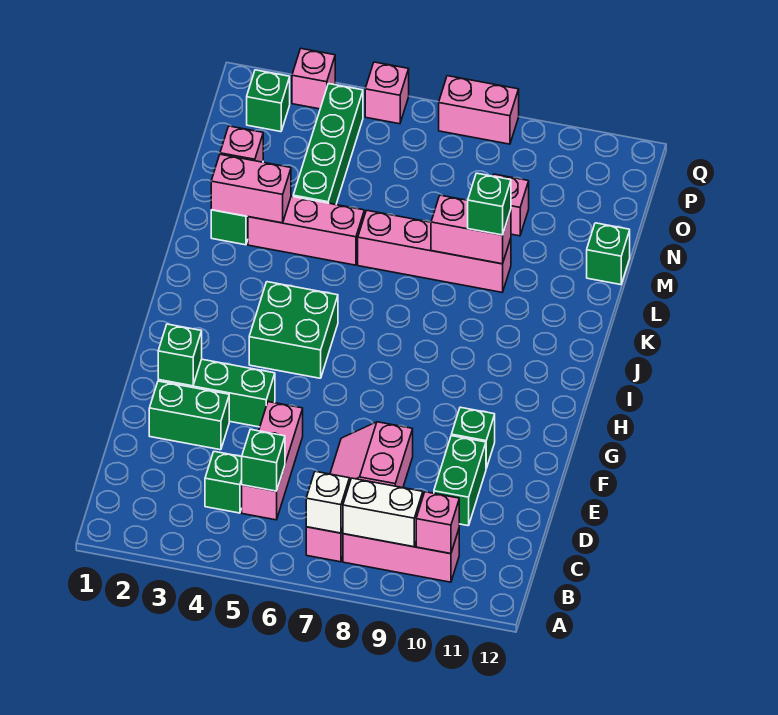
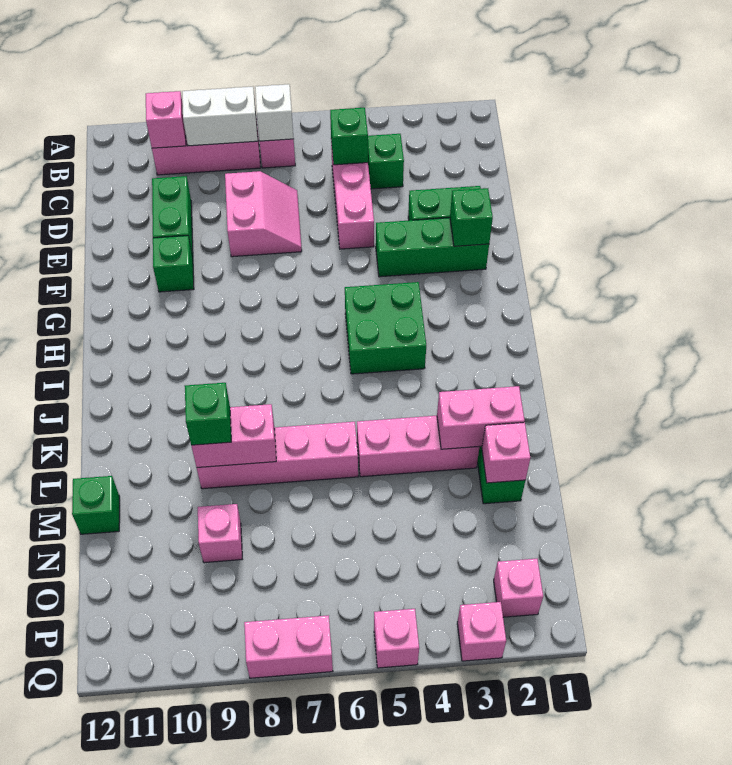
green brick M4:P4 level 1 -> none
green brick P2 level 1 -> pink brick P2 level 1

